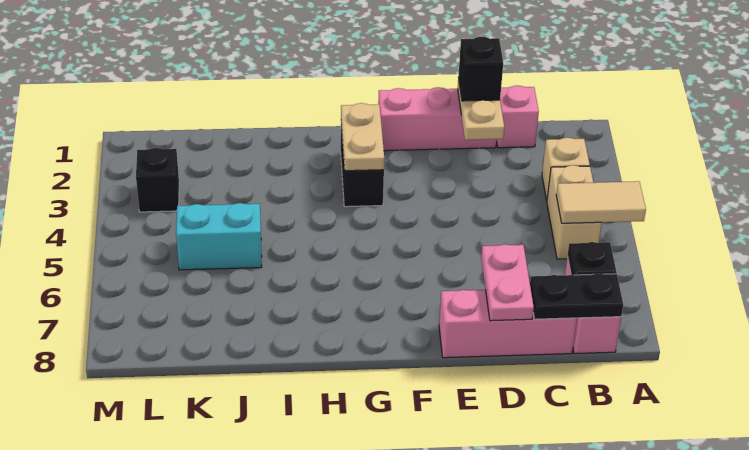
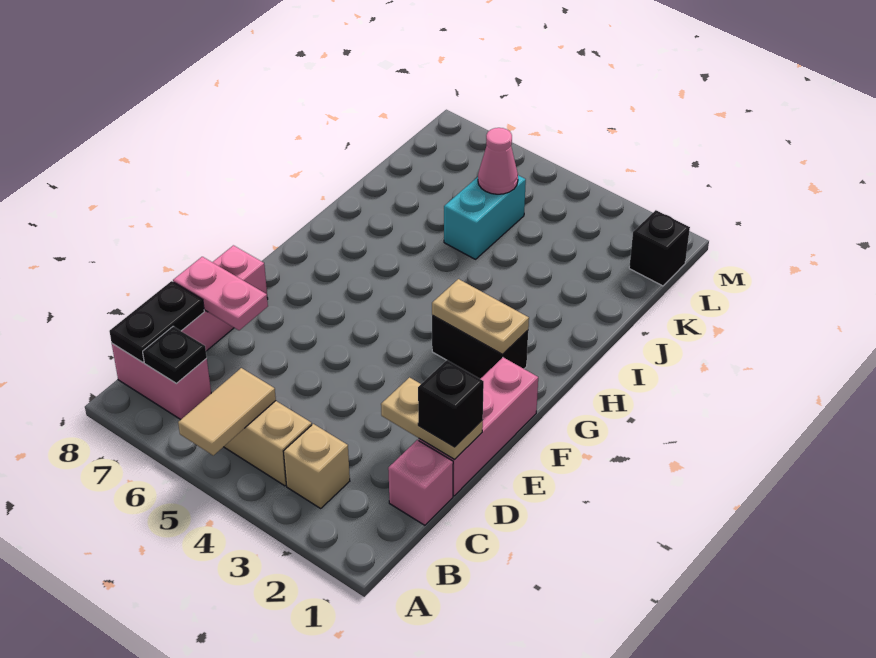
none -> pink cone K5 level 2
black brick L3 level 1 -> black brick L1 level 1

